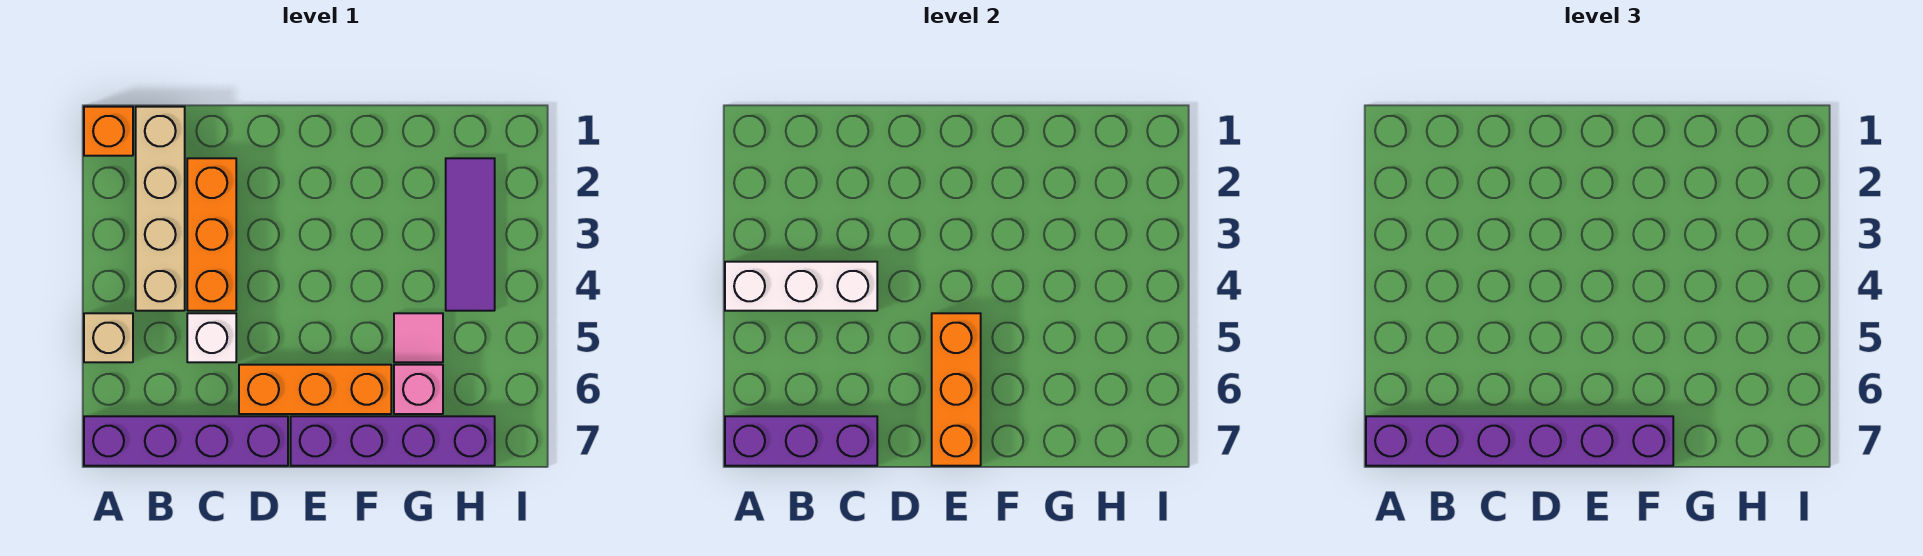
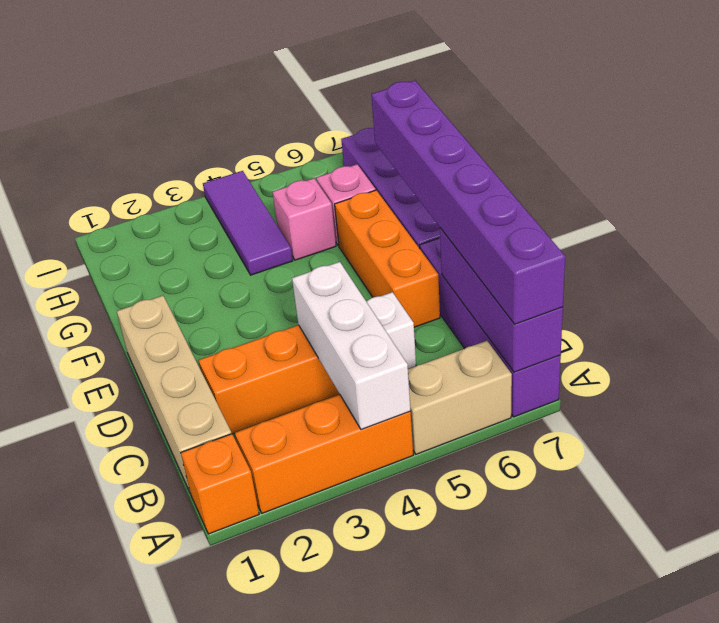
tan brick A5 level 1 -> tan brick A5:A6 level 1
tan brick B1:B4 level 1 -> tan brick B1:E1 level 1
orange brick E5:E7 level 2 -> orange brick A2:A4 level 1
pink tile G5 level 1 -> pink brick G5 level 1
purple tile H2:H4 level 1 -> purple tile G4:I4 level 1

